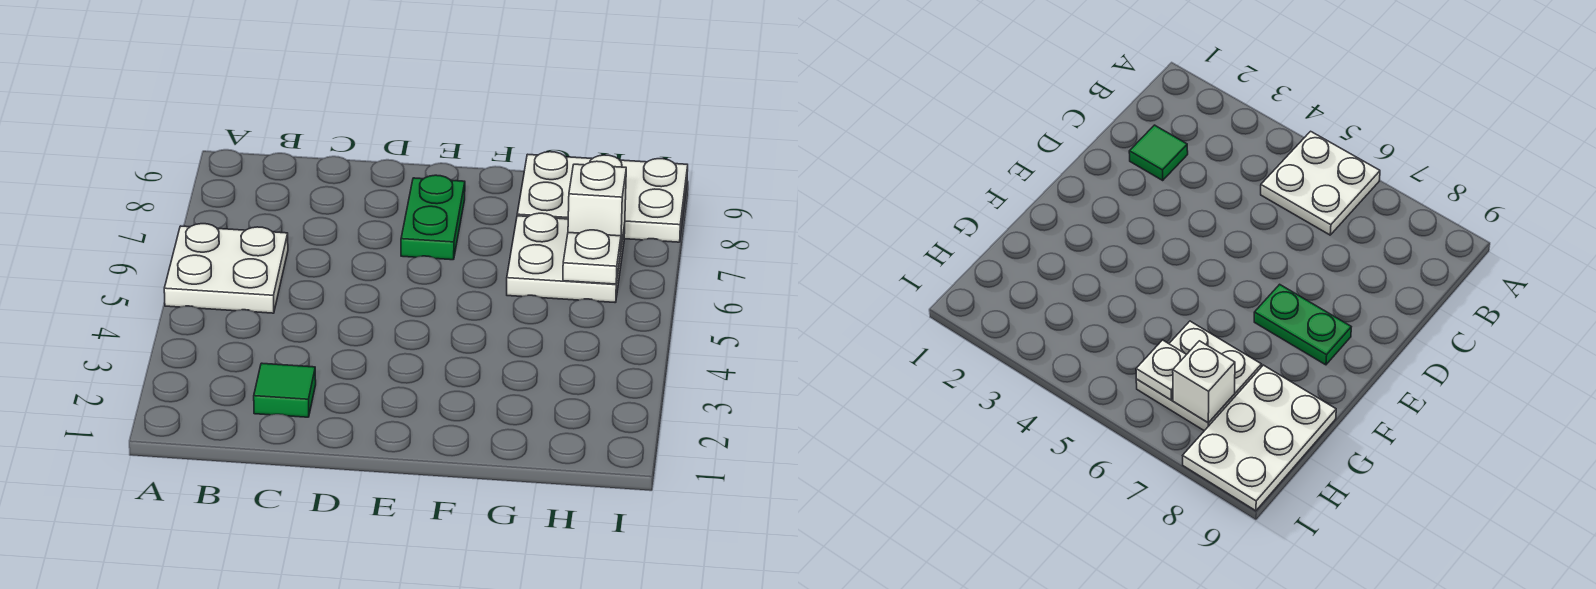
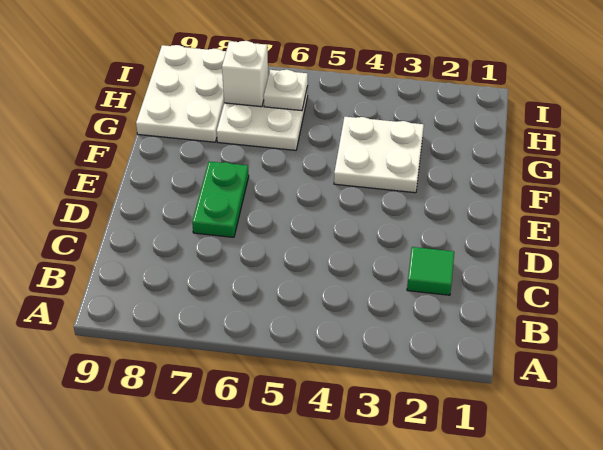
white plate A5:B6 level 1 -> white plate F3:G4 level 1
green plate E7:E8 level 1 -> green plate D7:E7 level 1

